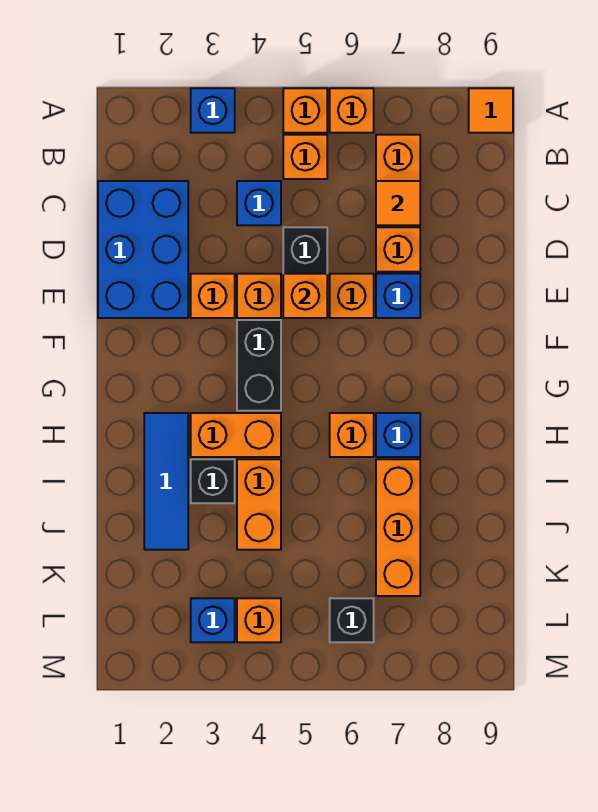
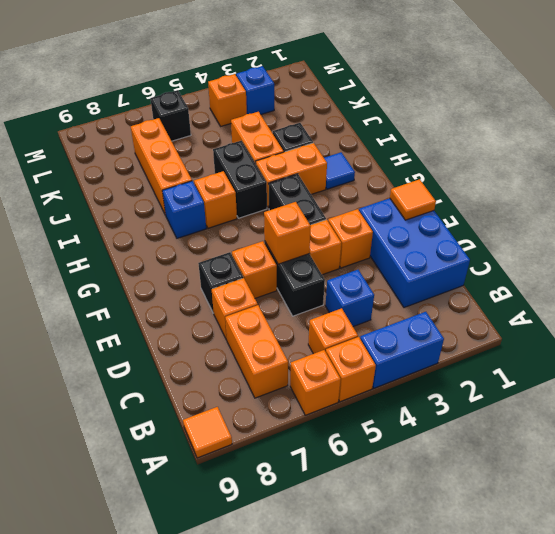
blue brick A3 level 1 -> blue brick A3:A4 level 1
orange tile C7 level 2 -> orange tile E1 level 2
blue brick E7 level 1 -> black brick E7 level 1
blue tile H2:J2 level 1 -> blue tile H2 level 1
none -> black brick H5:I5 level 1

